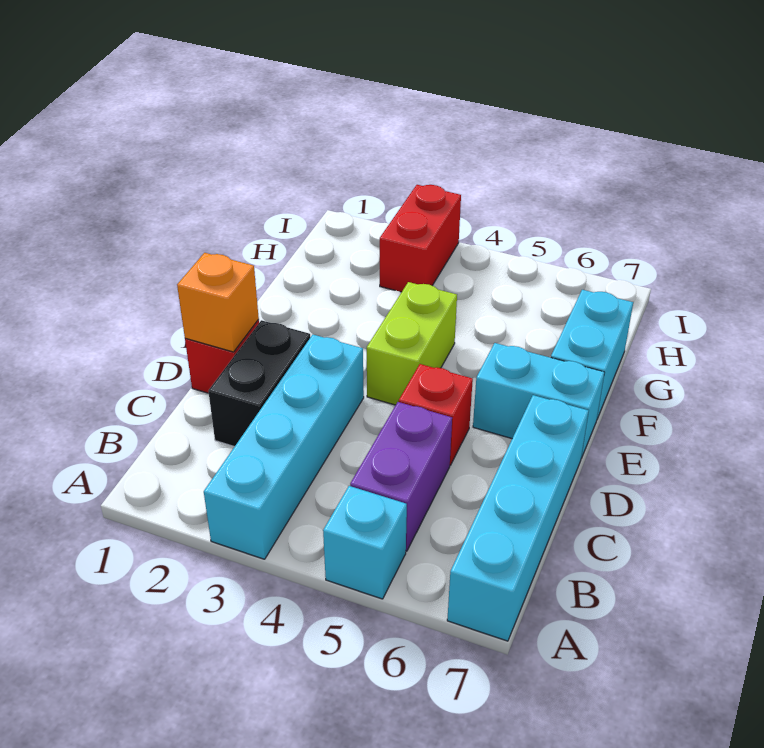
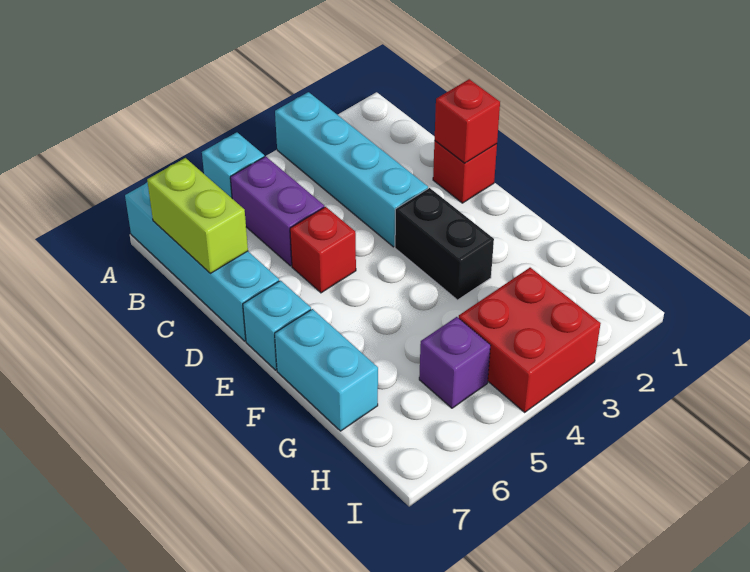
black brick C2:D2 level 1 -> black brick E3:F3 level 1
orange brick D1 level 2 -> red brick D1 level 2
lime brick E4:F4 level 1 -> lime brick B7:C7 level 2
cyan brick E6:E7 level 1 -> cyan brick E7 level 1
red brick H3:I3 level 1 -> red brick H3:I4 level 1
none -> purple brick H5 level 1

